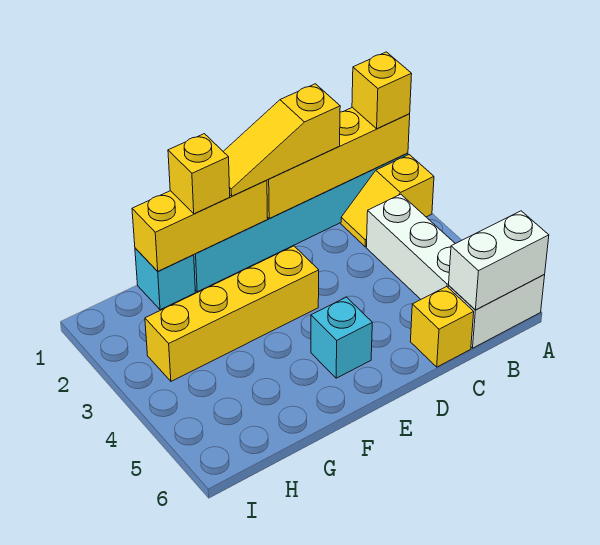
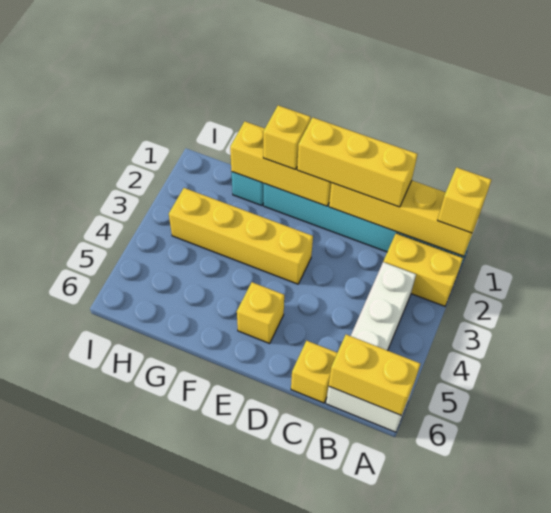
yellow slope A2:B2 level 1 top A -> yellow brick A2:B2 level 1
white brick A6:B6 level 2 -> yellow brick A6:B6 level 2
yellow slope C1:E1 level 3 top C -> yellow brick C1:E1 level 3
cyan brick E5 level 1 -> yellow brick E5 level 1

